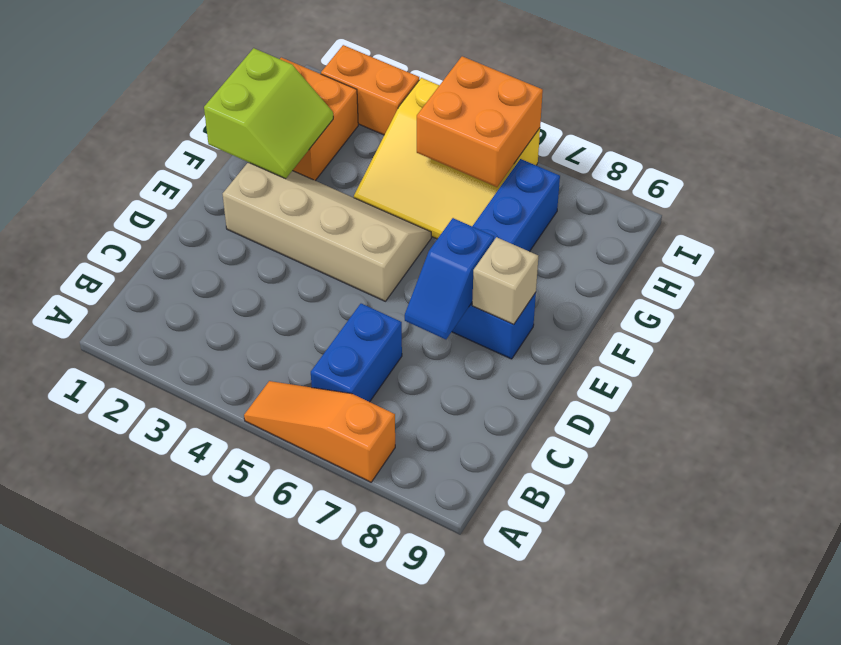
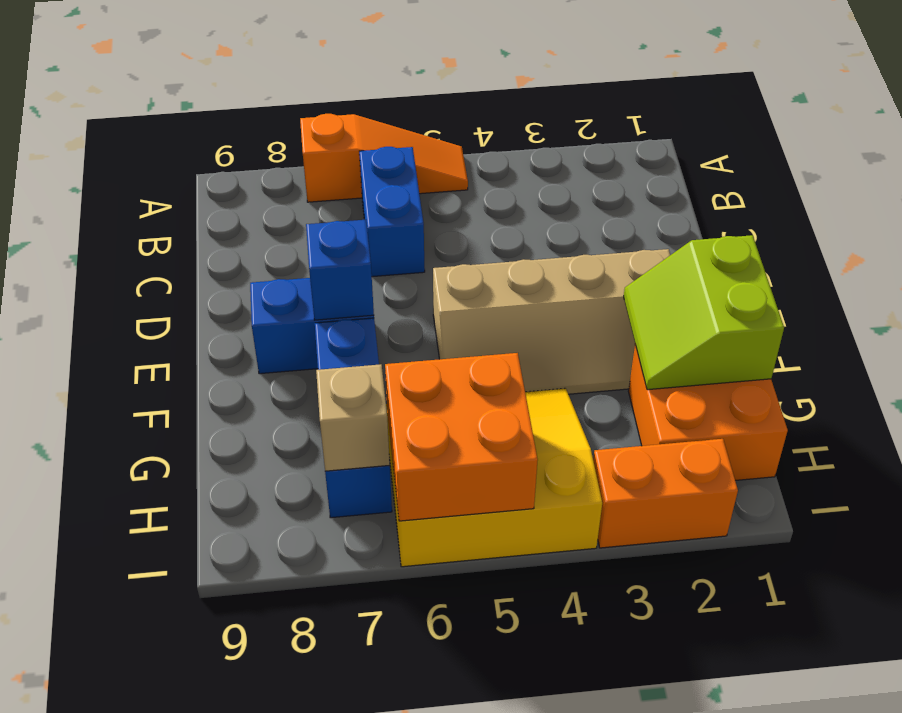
tan brick E8 level 2 -> tan brick H7 level 2

